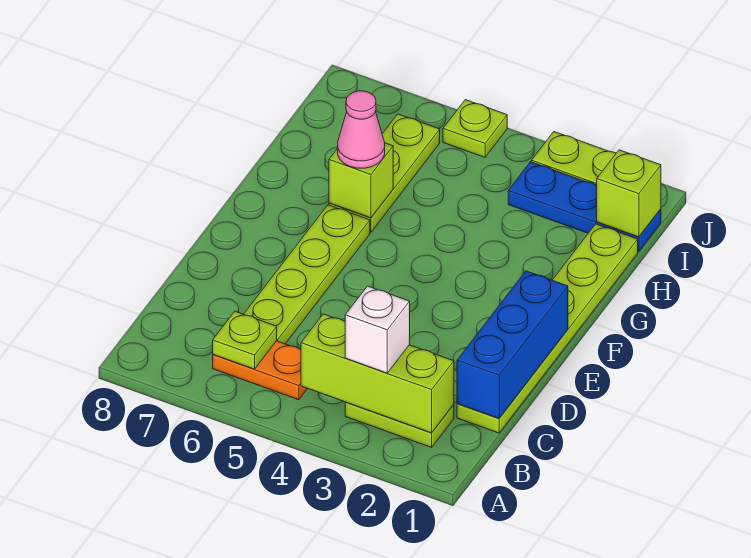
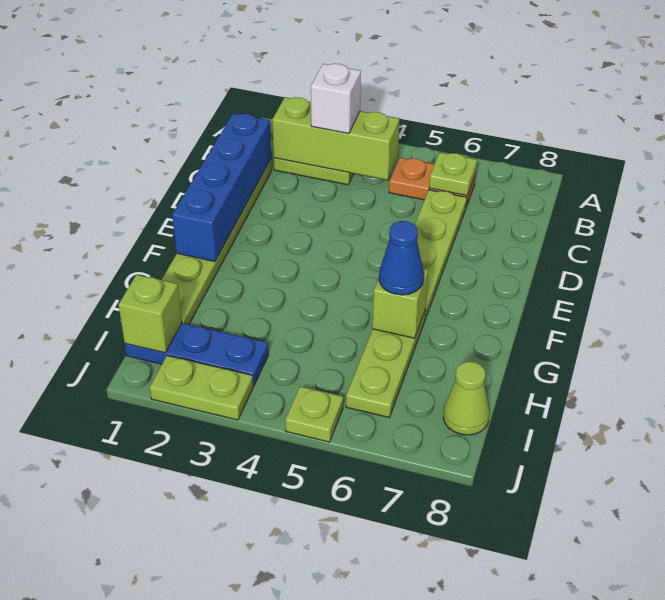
blue brick C1:E1 level 2 -> blue brick C1:F1 level 2
pink cone G6 level 3 -> blue cone G6 level 3
none -> lime cone I8 level 1

